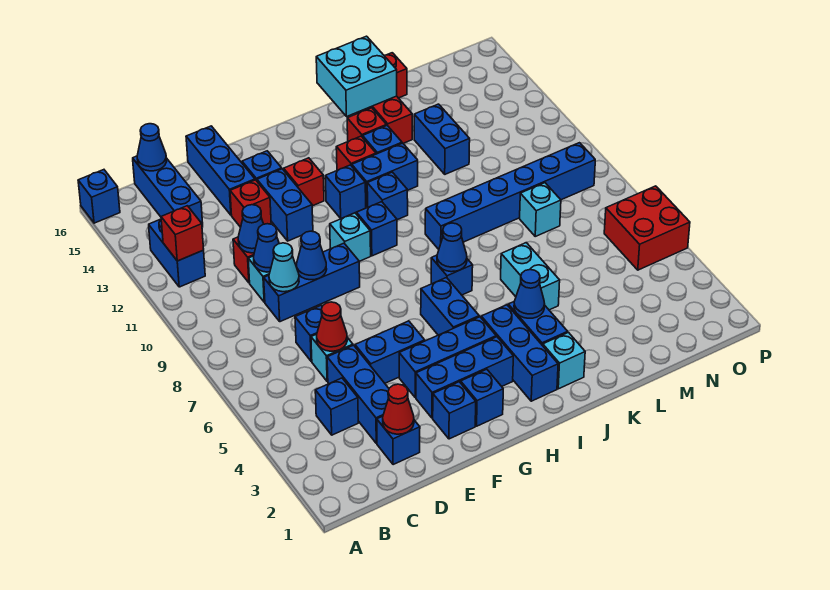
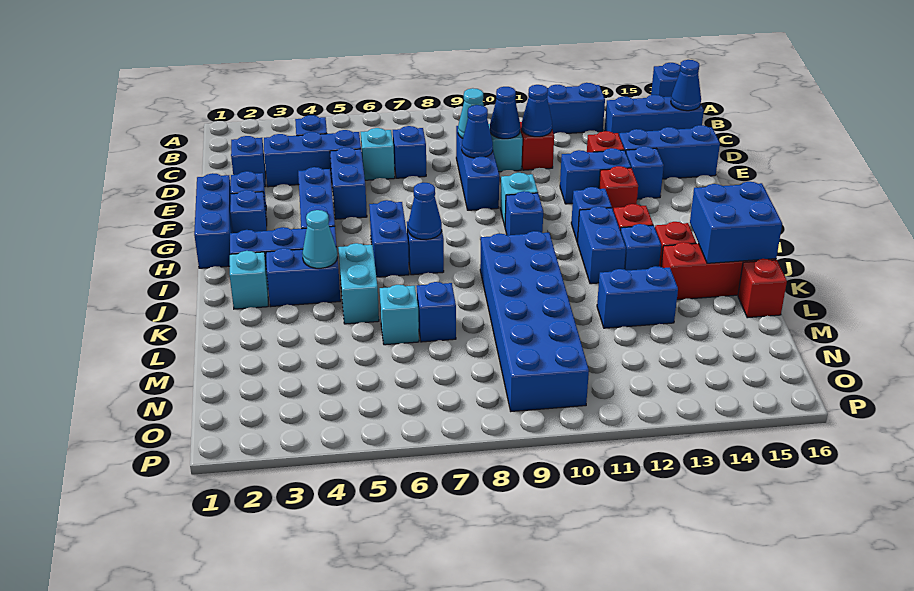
red brick B12 level 2 -> none
red cone D2 level 2 -> none
red cone D6 level 2 -> none
blue brick F3:H3 level 1 -> blue brick F1:H1 level 1
blue brick H5:H6 level 1 -> blue brick H6:I6 level 1
blue brick I11 level 1 -> blue brick L7 level 1
blue cone J4 level 2 -> cyan cone J4 level 2
blue brick J9:O9 level 1 -> blue brick J9:O10 level 1
cyan brick J15:K16 level 2 -> blue brick J15:K16 level 2
cyan brick K5:K6 level 1 -> cyan brick J5:K5 level 1
cyan brick M8 level 1 -> cyan brick L6 level 1
red brick O5:P6 level 1 -> none

